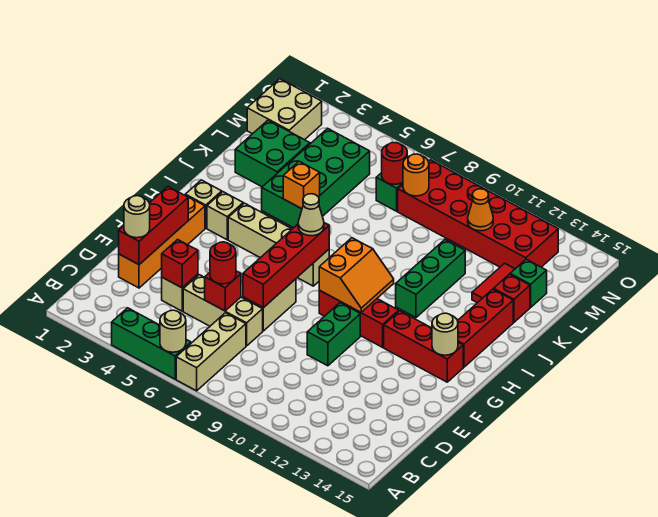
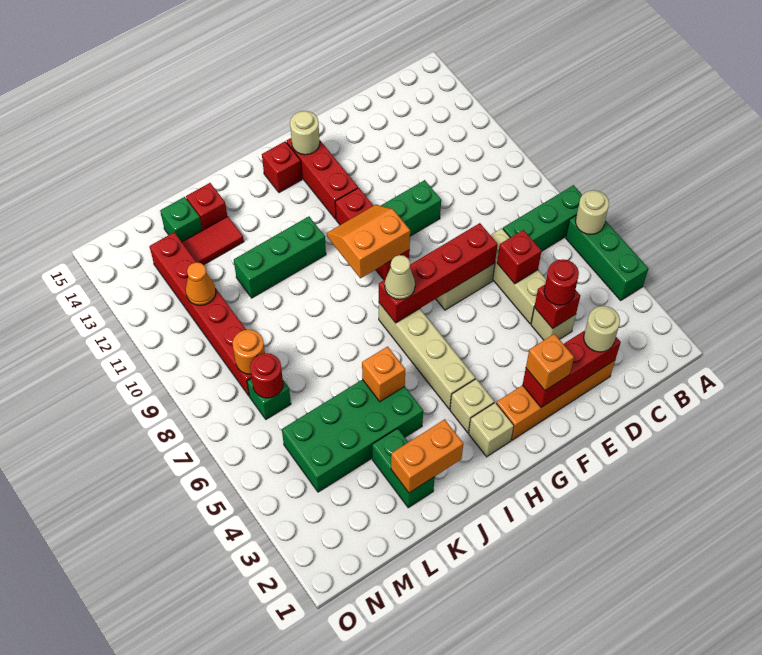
tan brick A7:C7 level 1 -> green brick A7:C7 level 1
red round brick D6 level 3 -> red round brick D4 level 3
none -> orange brick F2 level 3
red brick H14:J14 level 1 -> red brick H14 level 1
none -> orange brick J2:K2 level 2
green brick K2:L3 level 1 -> green brick K2:K3 level 1
tan brick M1:N2 level 1 -> none
red brick M8:N13 level 1 -> red brick M8:M13 level 1

